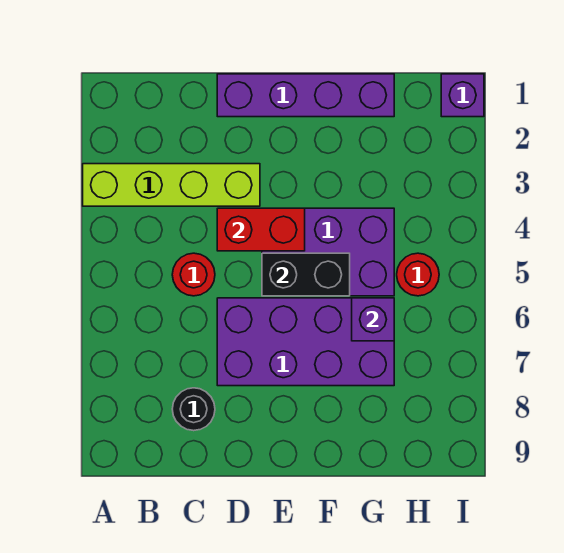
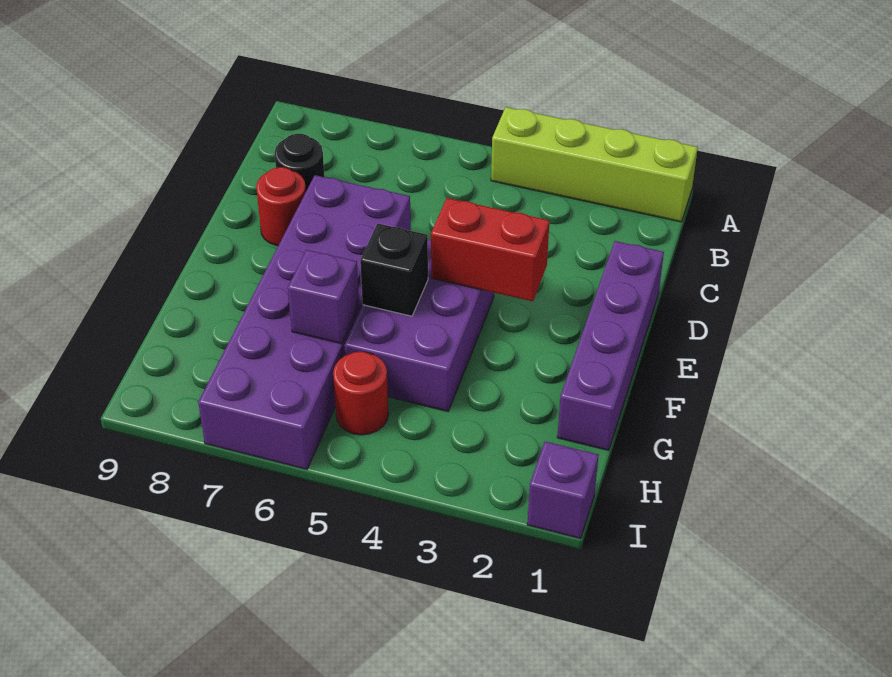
lime brick A3:D3 level 1 -> lime brick A1:A4 level 1
red round brick C5 level 1 -> red round brick D8 level 1
red brick D4:E4 level 2 -> red brick E3:E4 level 2
purple brick D6:G7 level 1 -> purple brick D6:I7 level 1
black brick E5:F5 level 2 -> black brick F5 level 2

